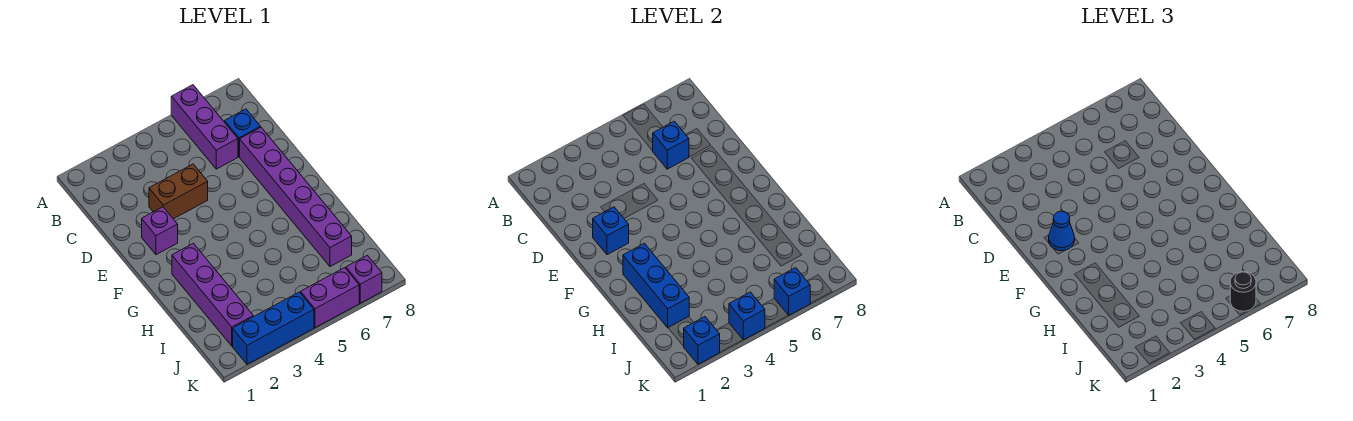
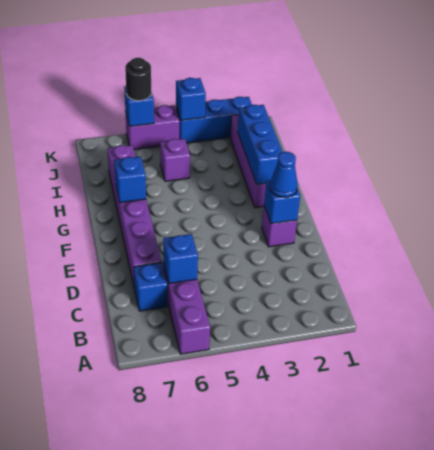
brown brick D3:D4 level 1 -> none
blue brick K2 level 2 -> blue brick G7 level 2
purple brick K7 level 1 -> purple brick I5 level 1

